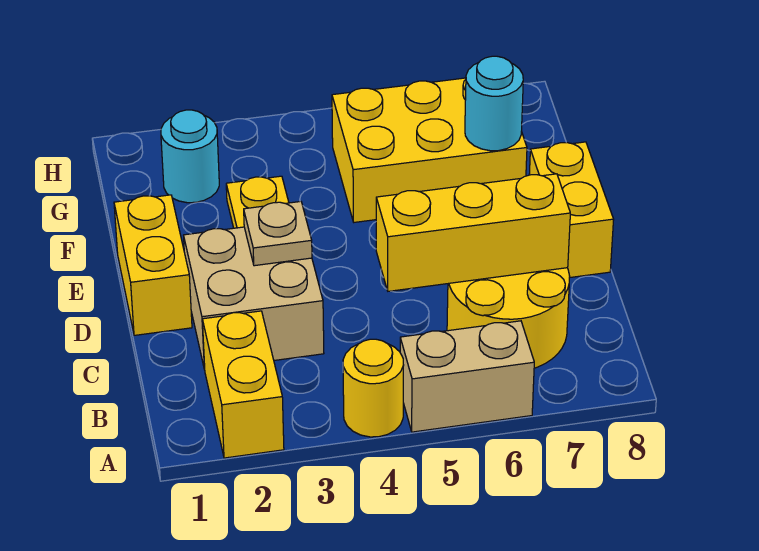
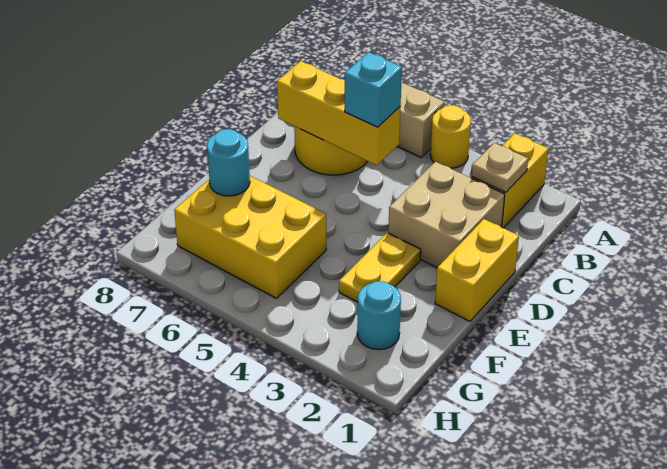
none -> cyan brick C5 level 3
tan plate D3 level 2 -> tan plate B2 level 2
yellow brick D8:E8 level 1 -> none

